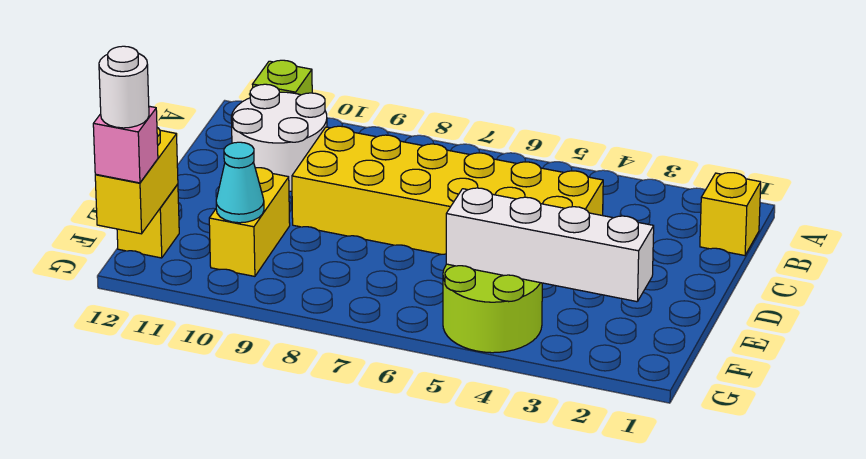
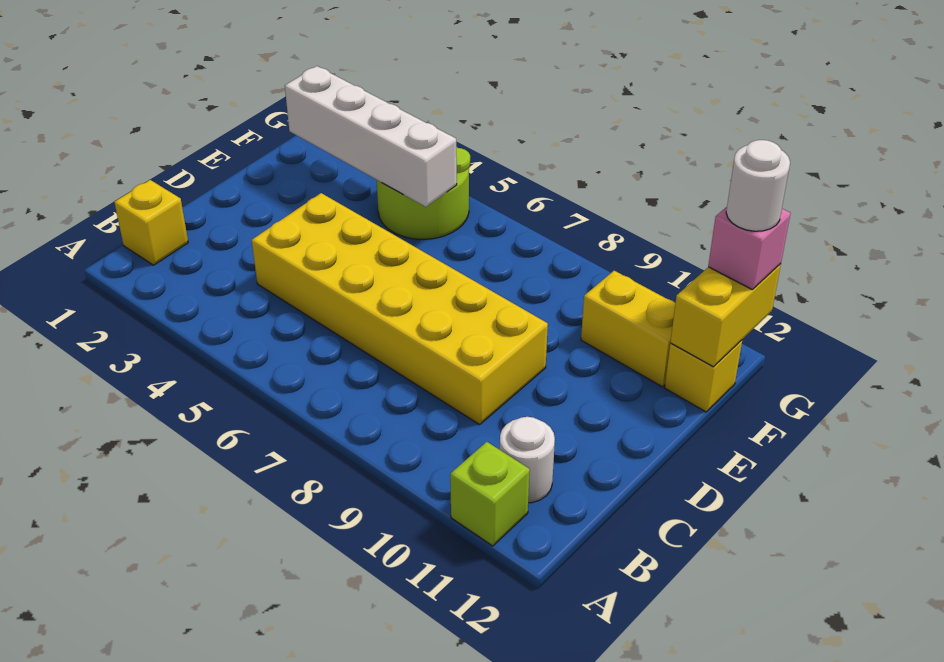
white round brick B10:C11 level 1 -> white round brick B11 level 1
yellow brick E10:F10 level 1 -> yellow brick F10:F11 level 1
cyan cone F10 level 2 -> none

